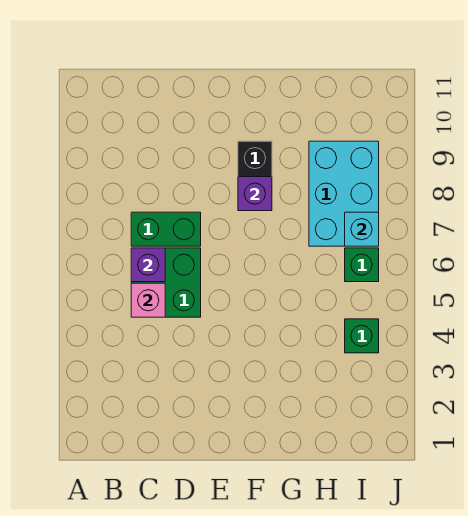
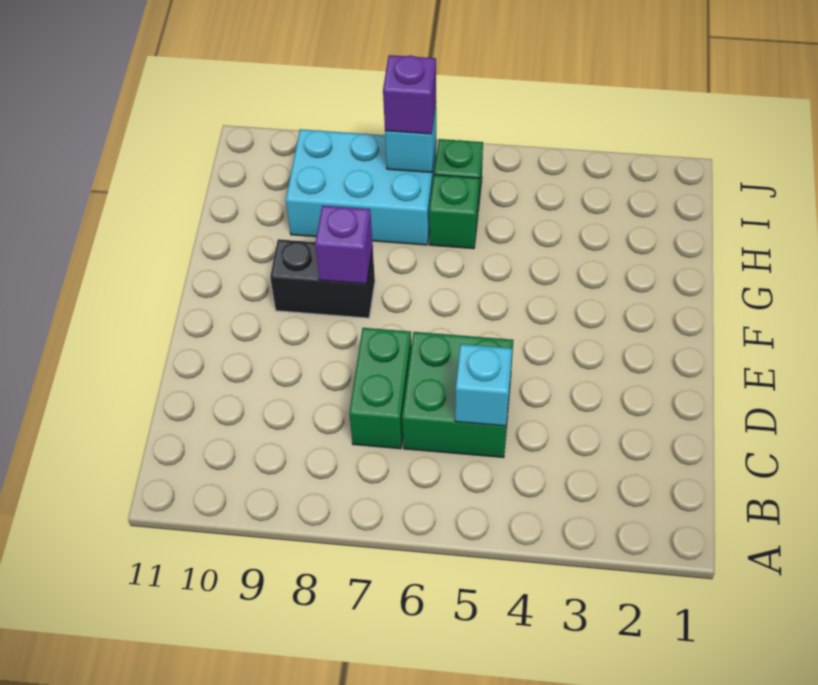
pink brick C5 level 2 -> cyan brick C5 level 2
purple brick C6 level 2 -> purple brick I7 level 3
green brick I4 level 1 -> green brick H6 level 1

